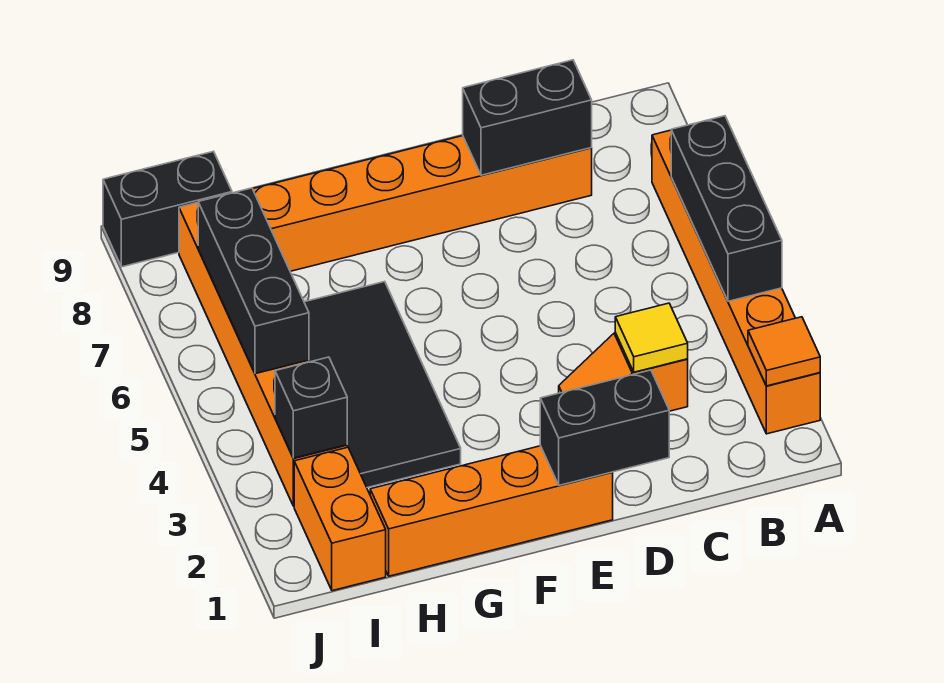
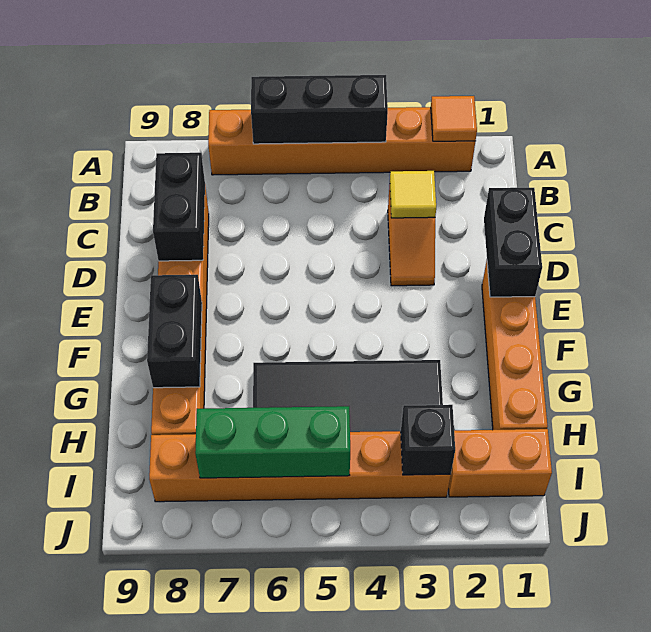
black brick I5:I7 level 2 -> green brick I5:I7 level 2
black brick I9:J9 level 1 -> black brick F8:G8 level 2

